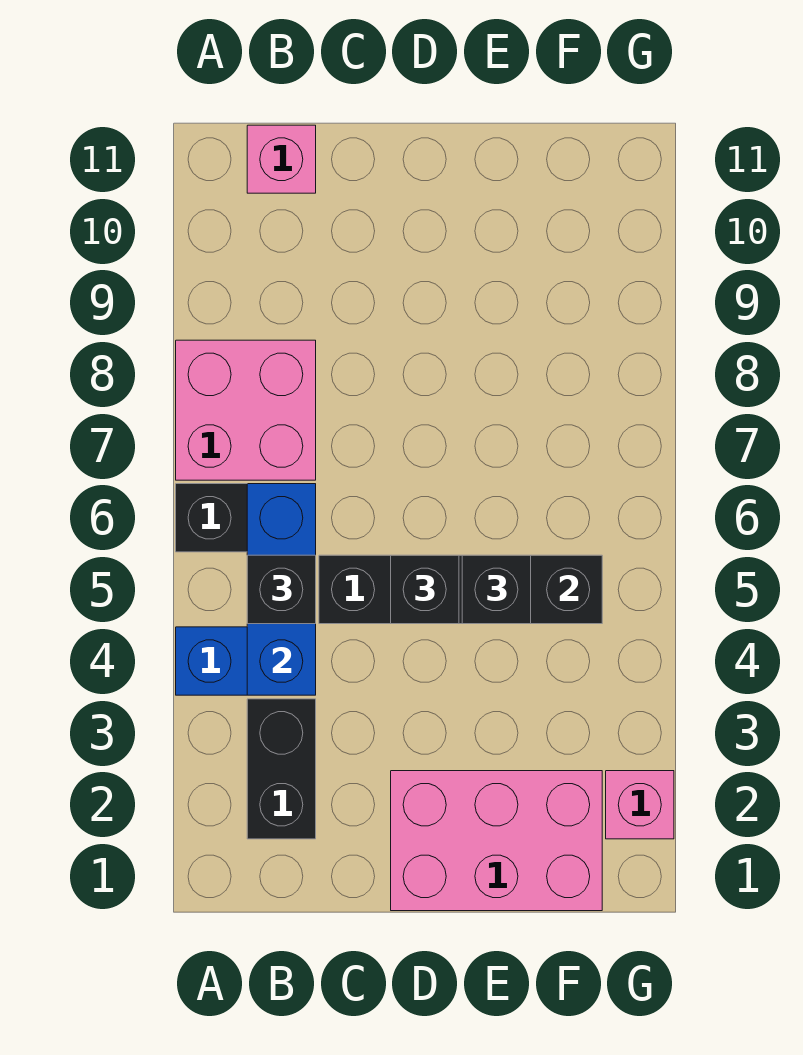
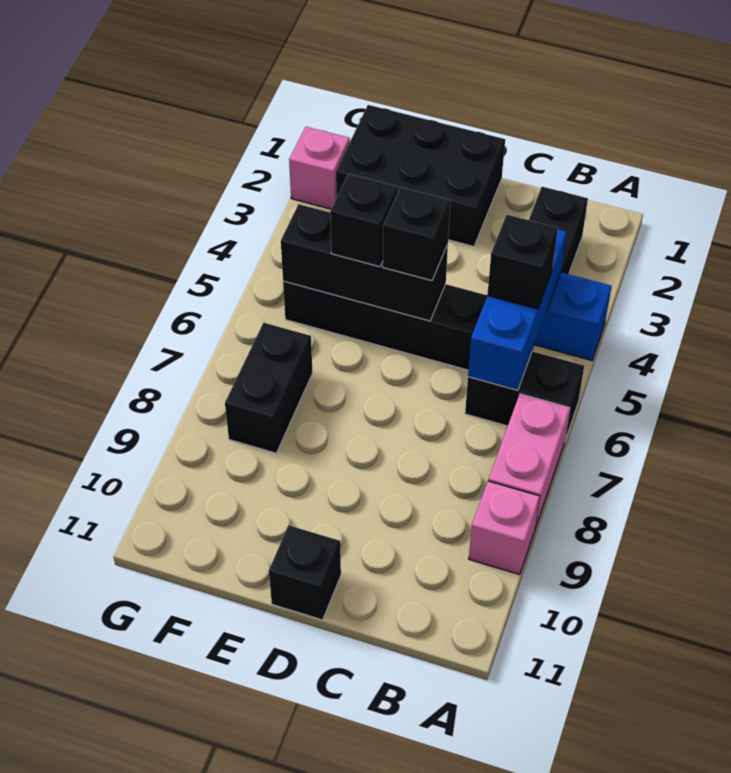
pink brick A7:B8 level 1 -> pink brick A7:A8 level 1
pink brick B11 level 1 -> pink brick A9 level 1
pink brick D1:F2 level 1 -> black brick D1:F2 level 1
none -> black brick D11 level 1
none -> black brick F7:F8 level 1

